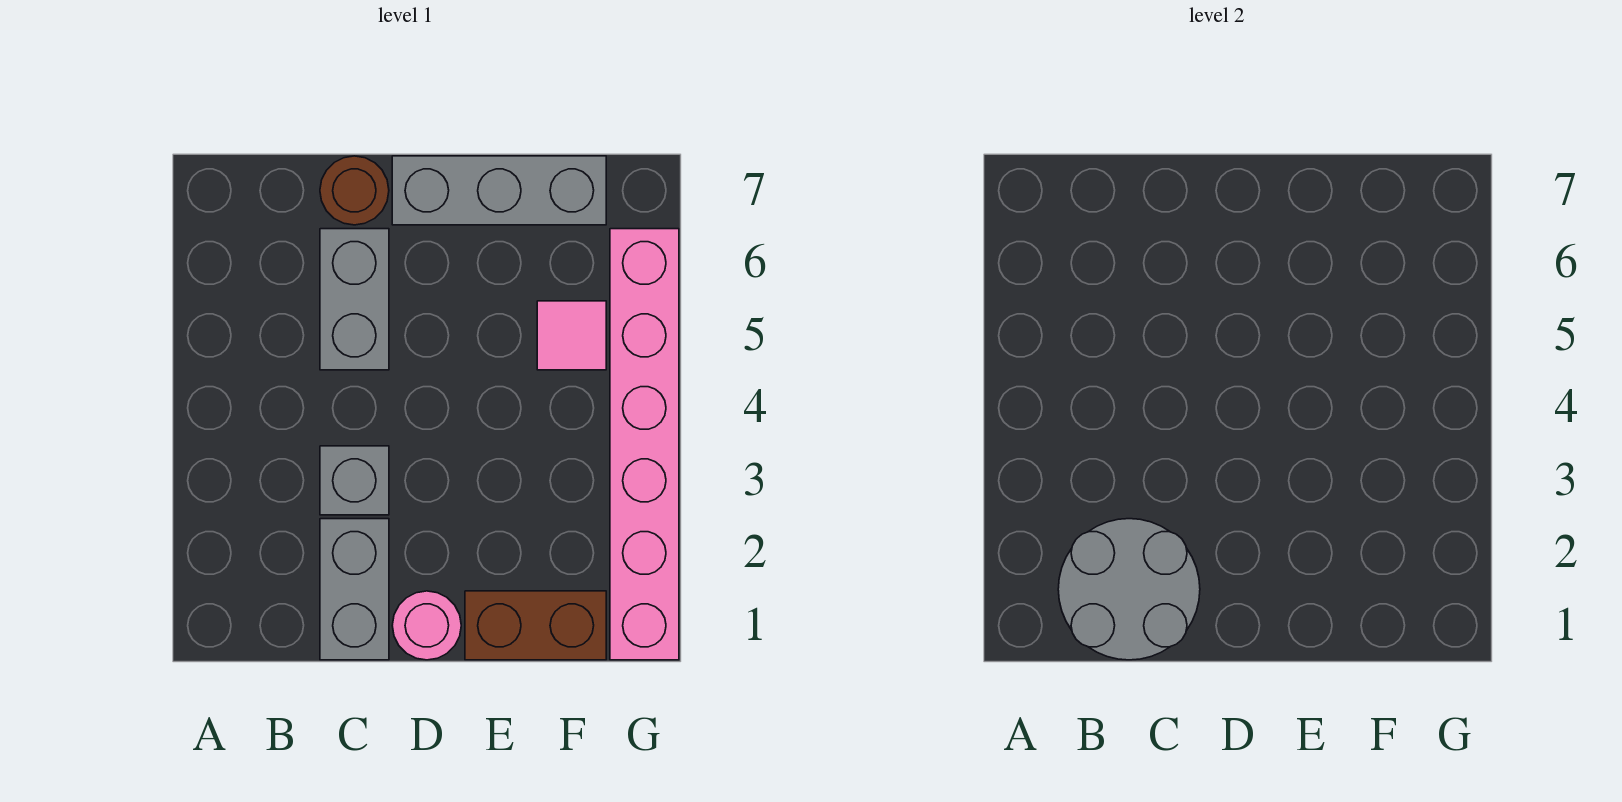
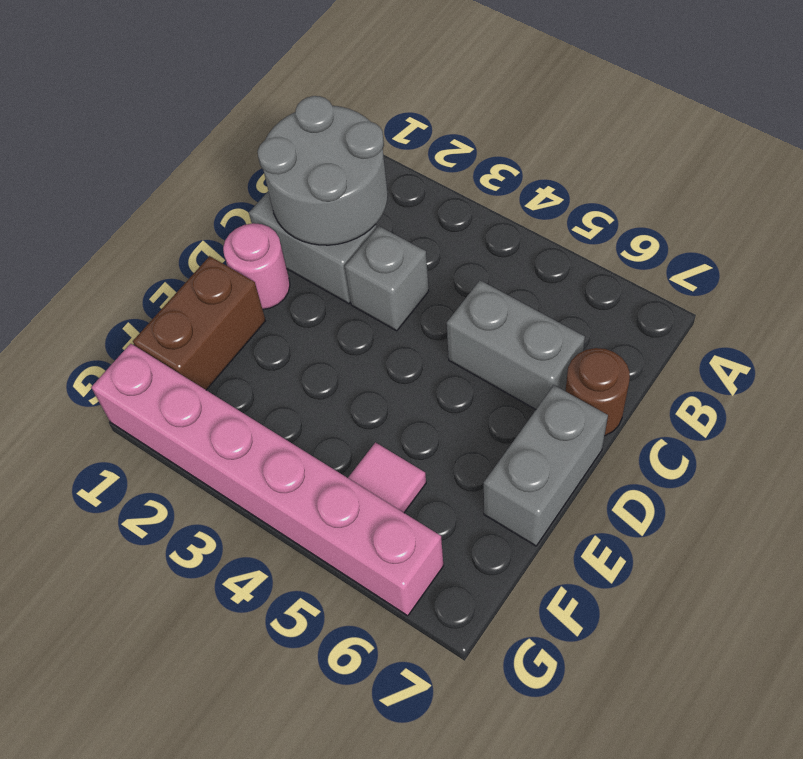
grey brick D7:F7 level 1 -> grey brick D7:E7 level 1

